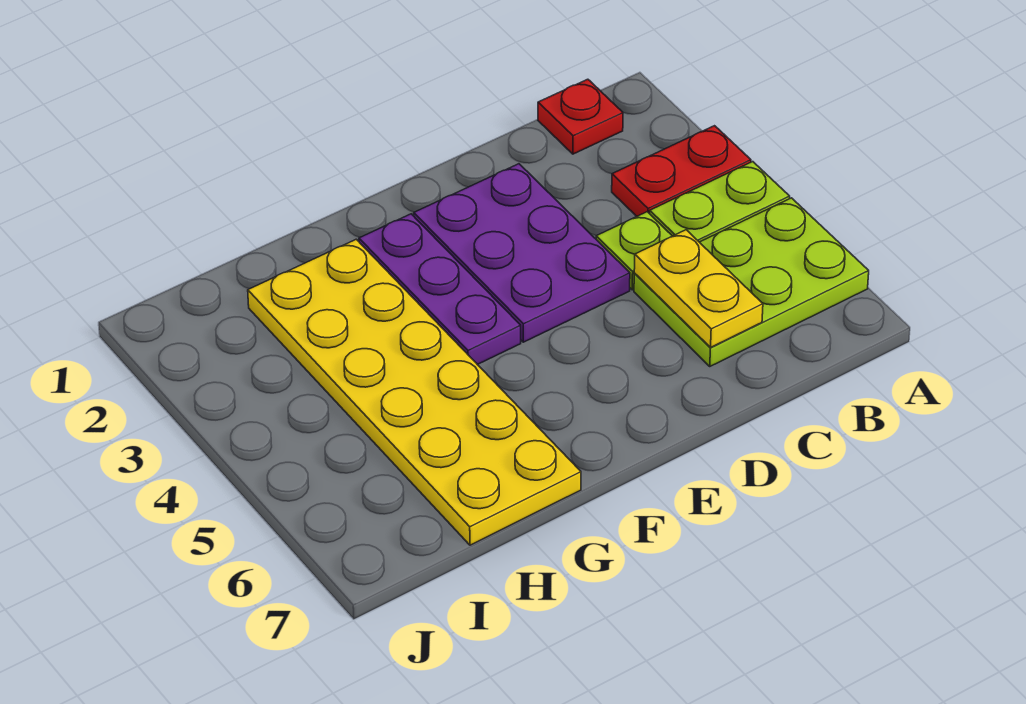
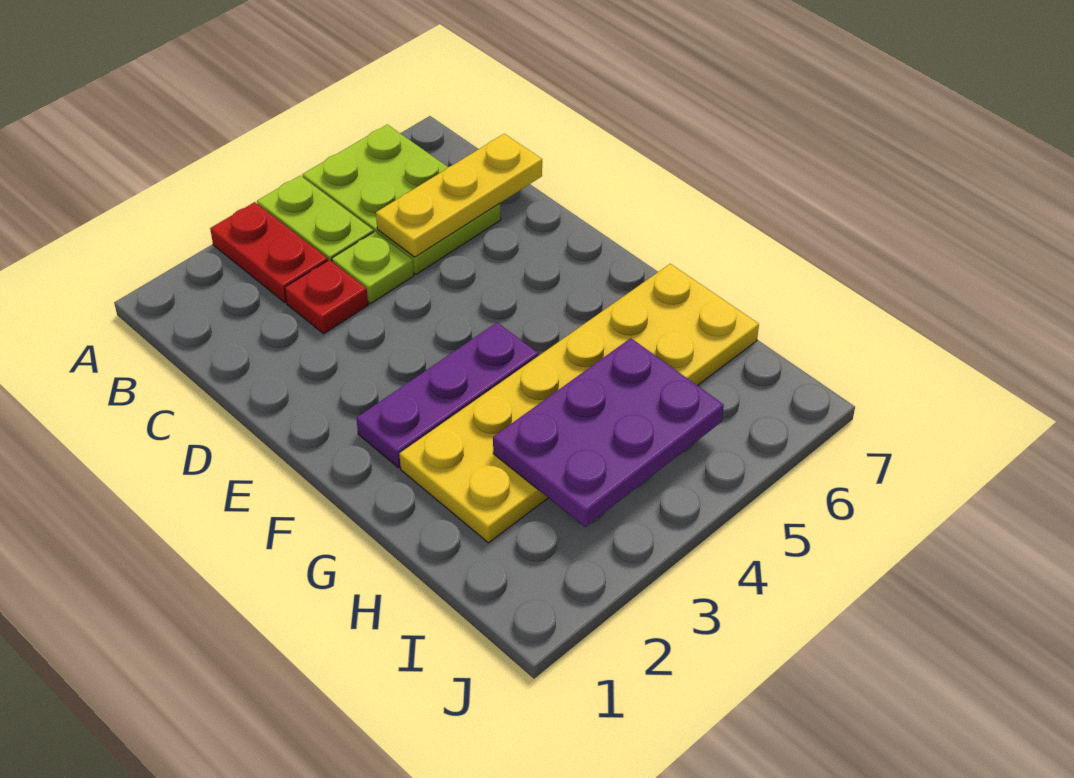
red plate B1 level 1 -> red plate C3 level 1
yellow plate C5:C6 level 2 -> yellow plate C5:C7 level 2
purple plate D2:E4 level 1 -> purple plate H3:I5 level 2

